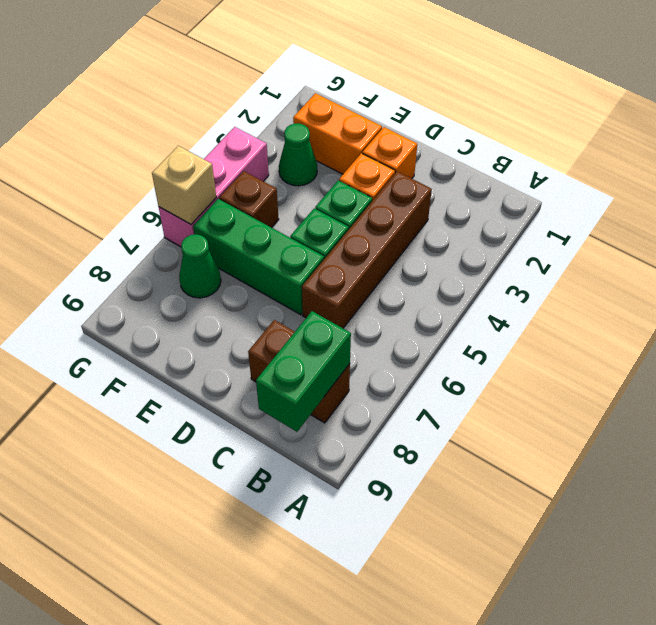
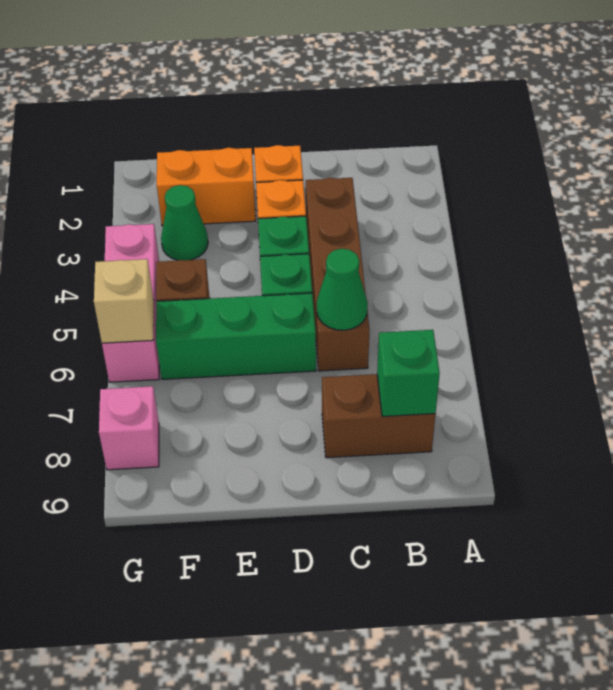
green brick B8:B9 level 2 -> green brick B8 level 2
green cone F7 level 1 -> green cone C6 level 2
none -> pink brick G8 level 1

